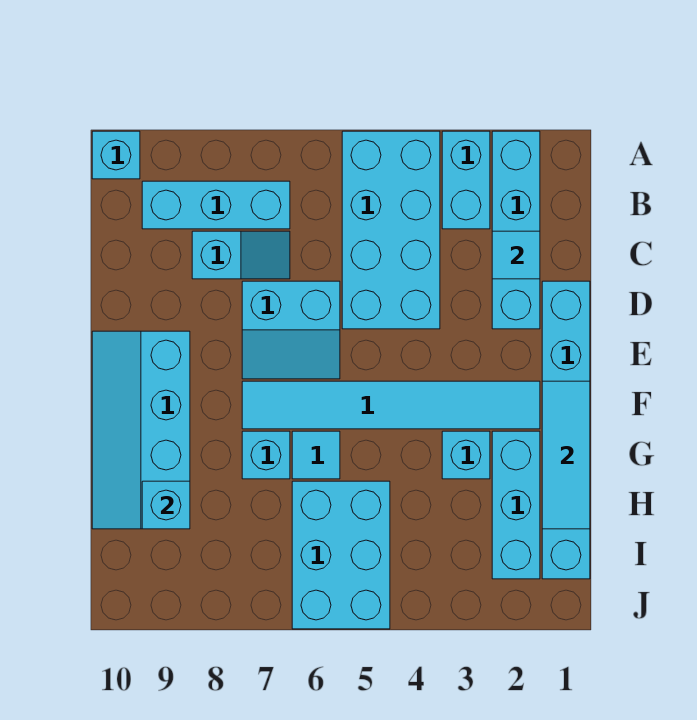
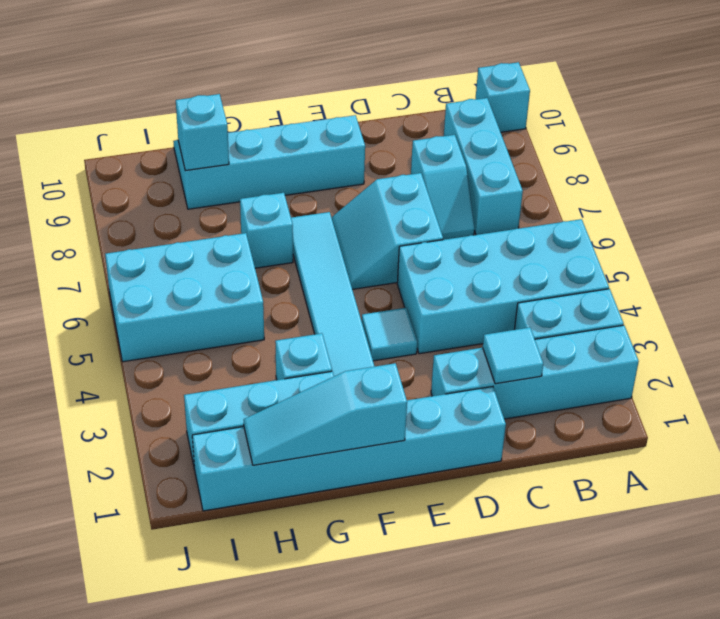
cyan tile F1:H1 level 2 -> cyan slope F1:H1 level 2 top F
cyan tile G6 level 1 -> cyan tile E4 level 1

